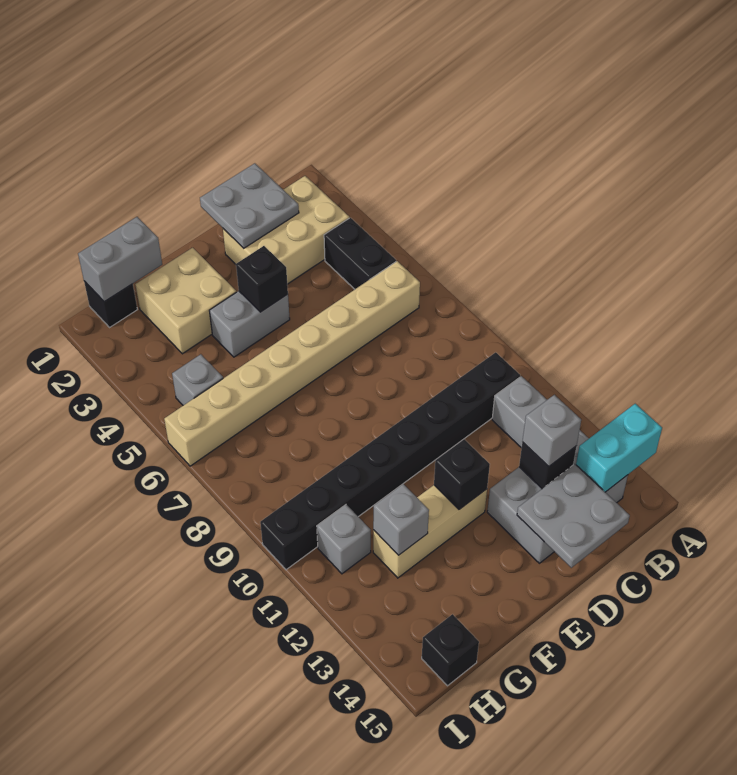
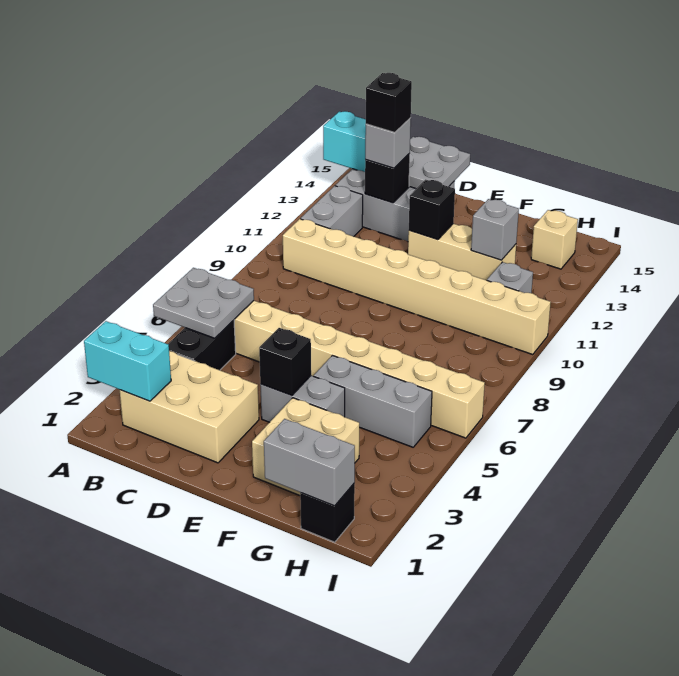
none -> cyan brick A2:B2 level 2
black brick B10:I10 level 1 -> tan brick B10:I10 level 1
grey plate C1:D2 level 2 -> grey plate A5:B6 level 2
grey brick H5 level 1 -> grey brick F5:H5 level 1
none -> tan brick H14 level 1
black brick H15 level 1 -> black brick C13 level 4

